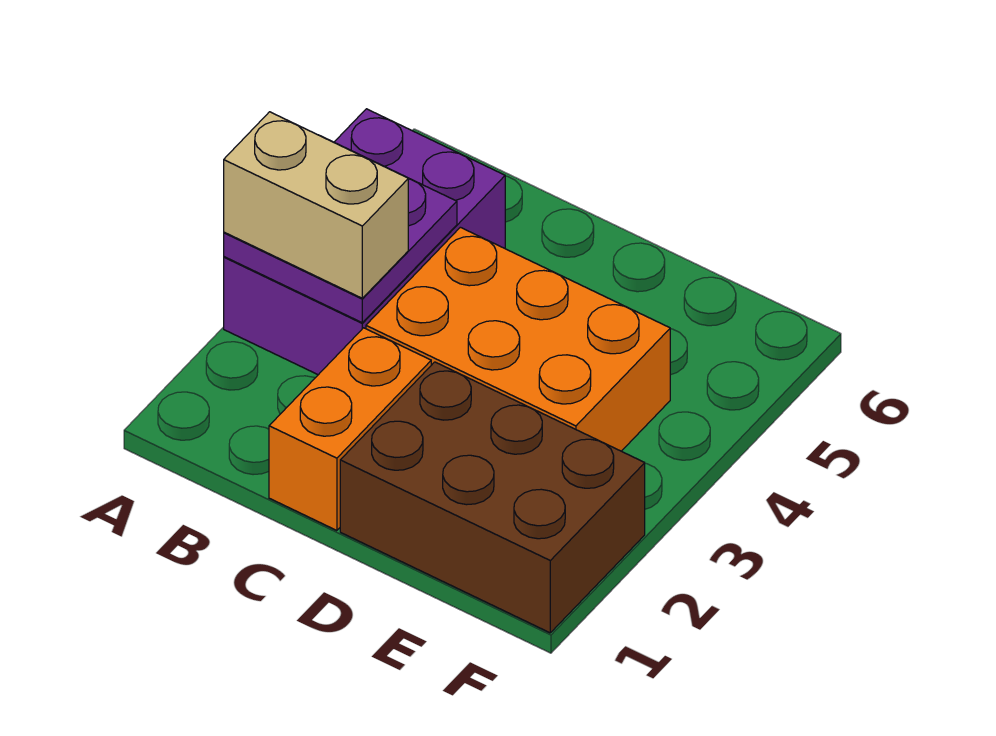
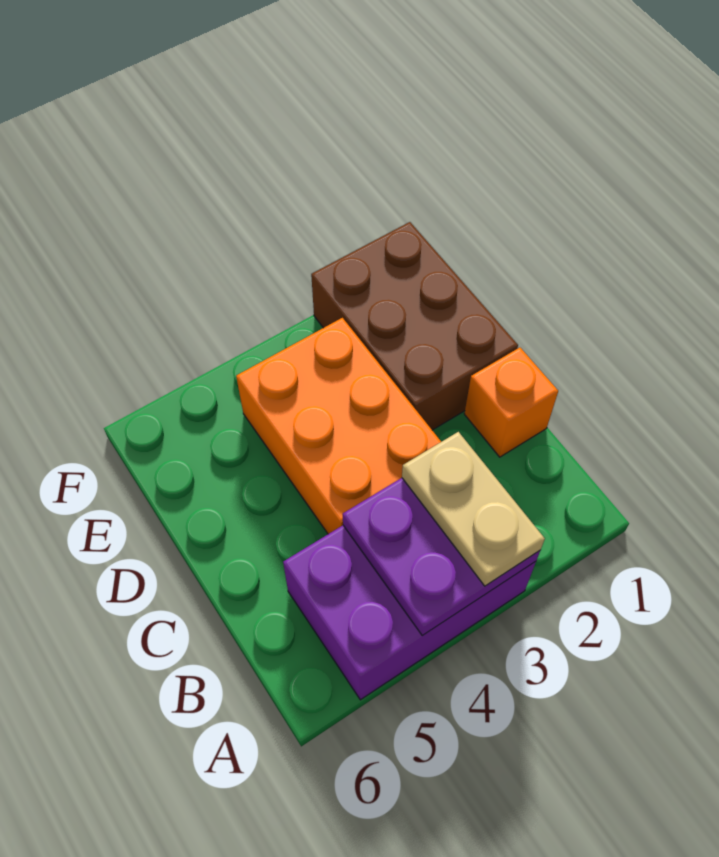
tan brick A3:B3 level 3 -> tan plate A3:B3 level 3
orange brick C1:C2 level 1 -> orange brick C1 level 1

